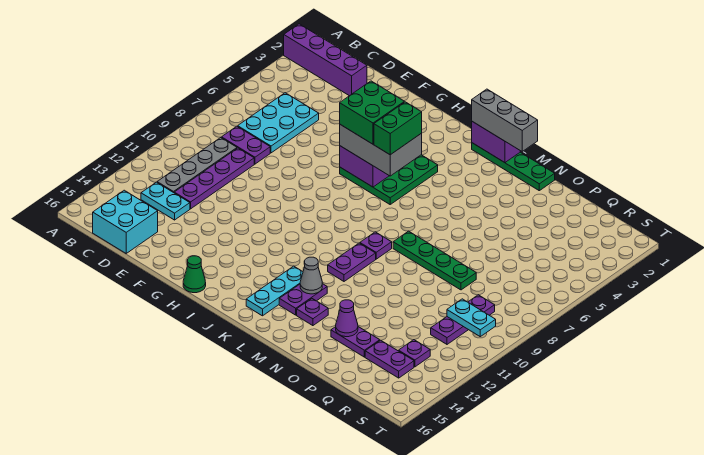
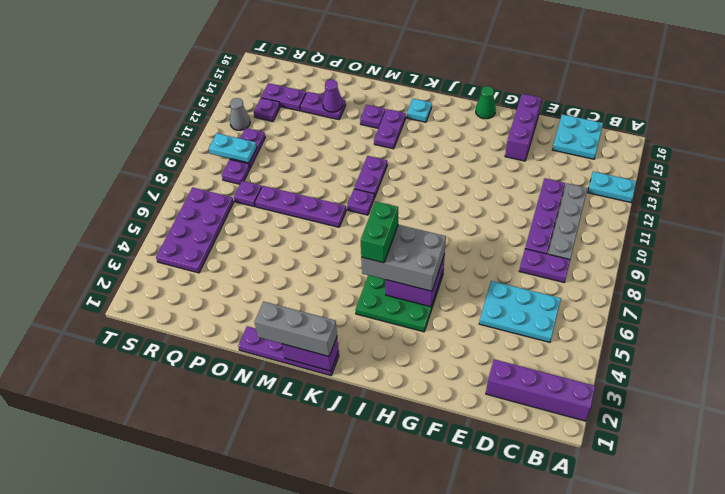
cyan plate C5:D7 level 1 -> cyan plate C5:E6 level 1
cyan plate C13:D13 level 1 -> cyan plate A13:B13 level 1
cyan brick C15:D16 level 1 -> cyan plate C15:D16 level 1
none -> purple brick F14:F16 level 1
green brick H5:I6 level 4 -> none
green plate K1:N1 level 1 -> purple plate K1:N1 level 1
cyan plate K13:K15 level 1 -> cyan plate K15 level 1
grey cone L13 level 2 -> grey cone S12 level 1
green plate M8:P8 level 1 -> purple plate M8:P8 level 1
none -> purple plate Q8 level 1
none -> purple plate R4:S7 level 1

